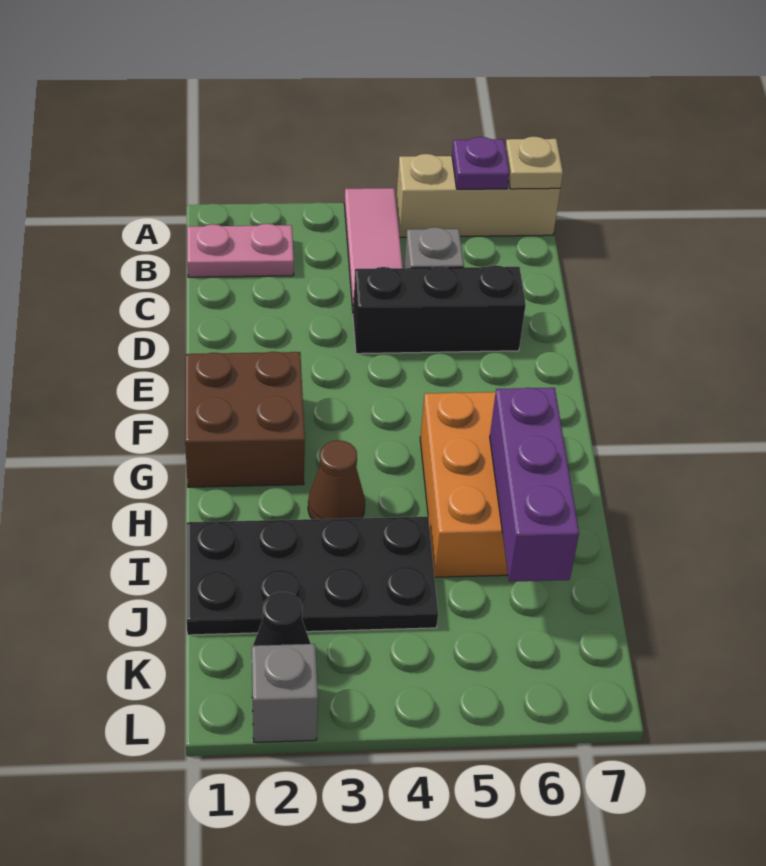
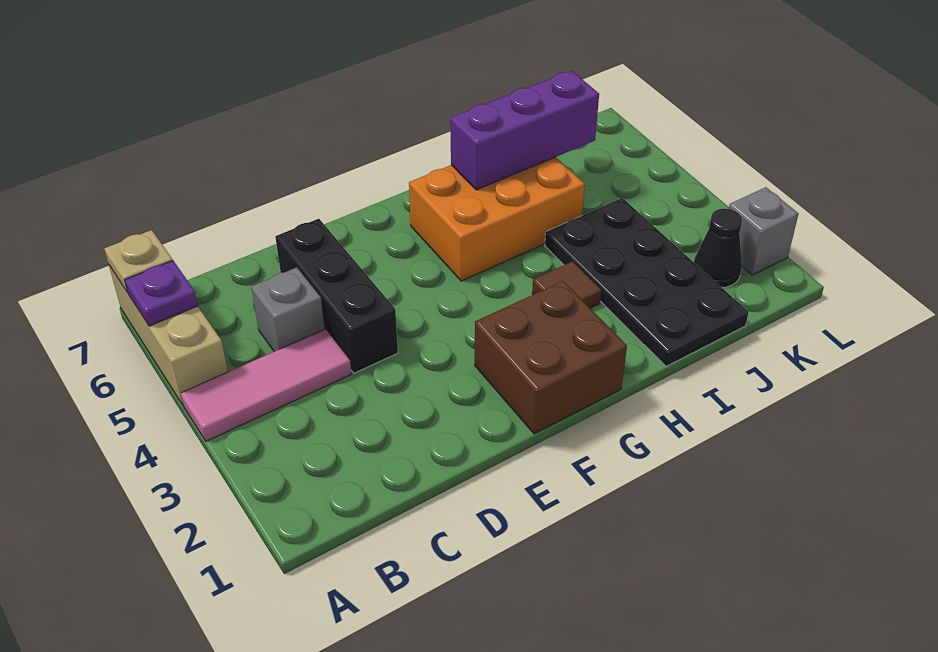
pink plate B1:B2 level 1 -> none
brown cone H3 level 1 -> brown tile H3 level 1

